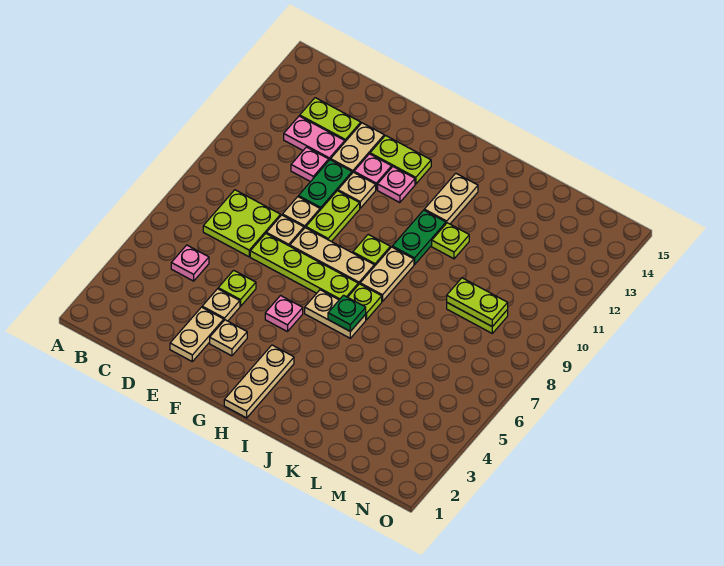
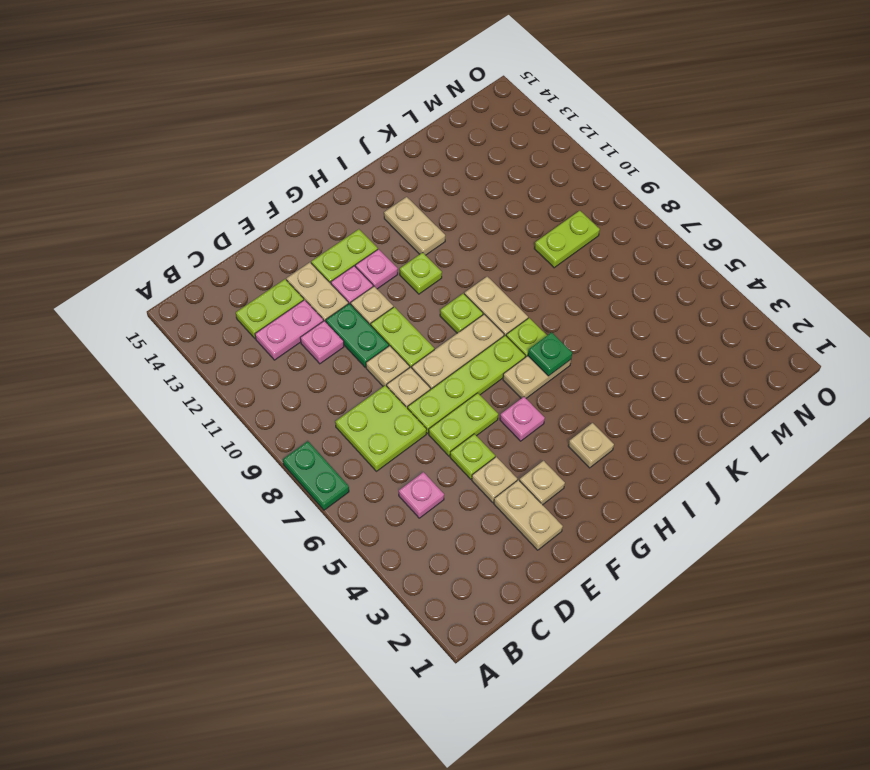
tan plate H1:H3 level 1 -> tan plate H3 level 1
green plate I10:I11 level 1 -> green plate A7:A8 level 1
lime plate J11 level 1 -> lime plate H11 level 1
lime plate L9:M9 level 2 -> lime plate E6:F6 level 1

